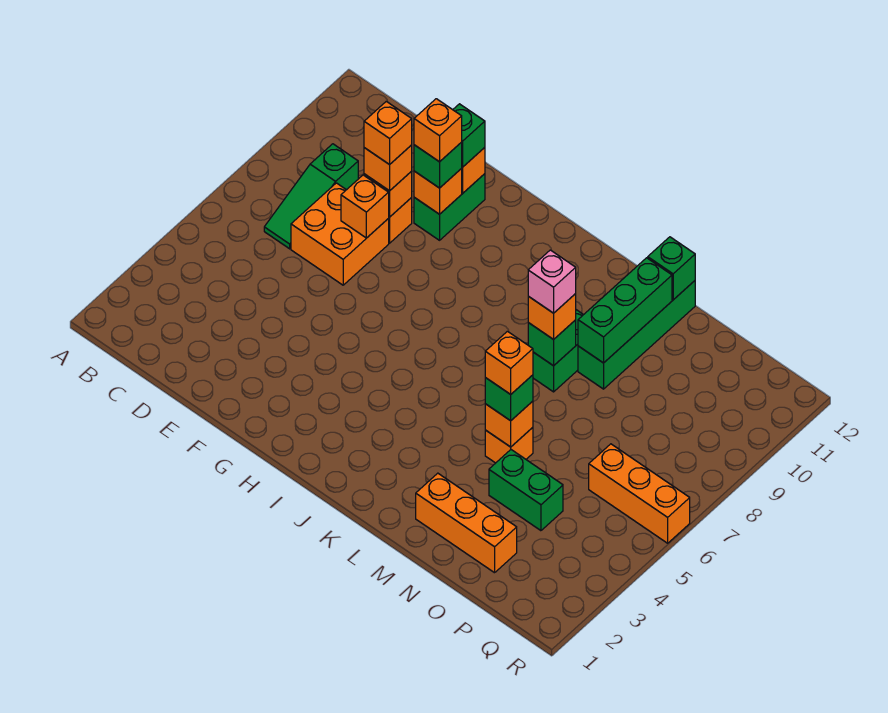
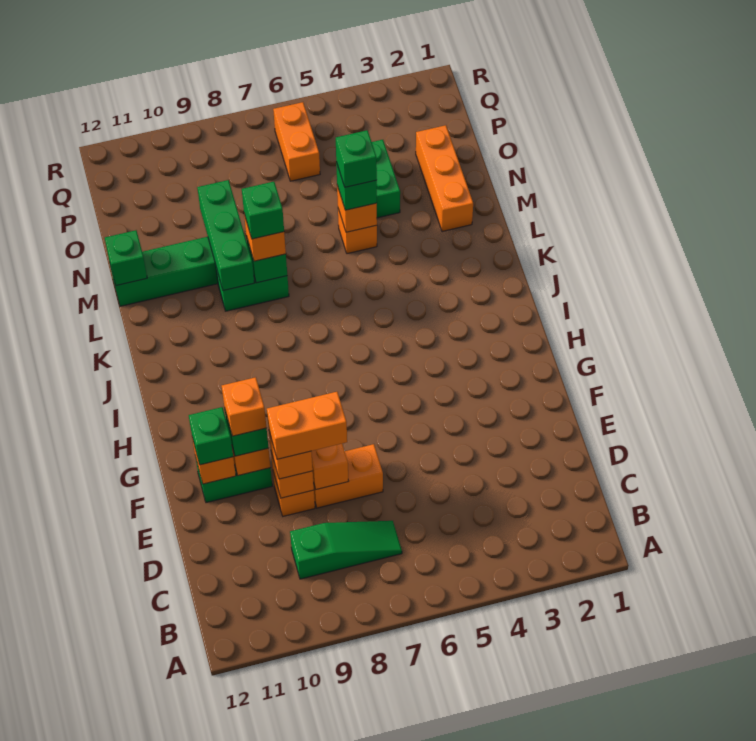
orange brick D7:E8 level 1 -> orange brick E7:E8 level 1
orange brick E9 level 4 -> orange brick E8:E9 level 4
pink brick L8 level 4 -> green brick L8 level 4
orange brick M5 level 4 -> green brick M5 level 4
green brick M9:M11 level 2 -> green brick L9:N9 level 2
orange brick P6:R6 level 1 -> orange brick P6:Q6 level 1

